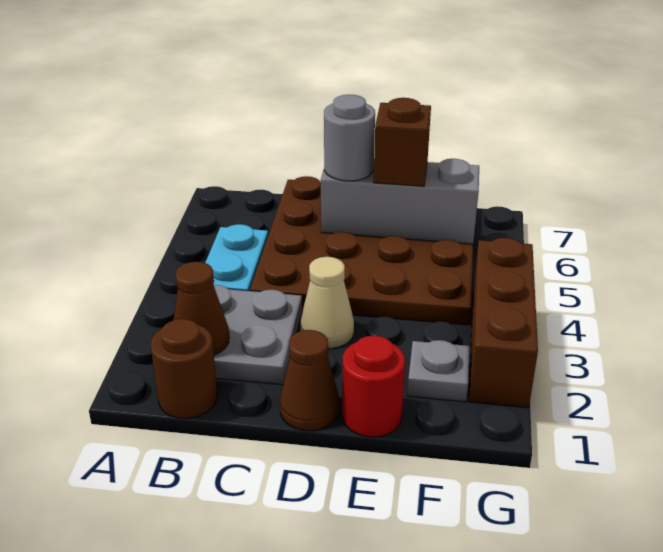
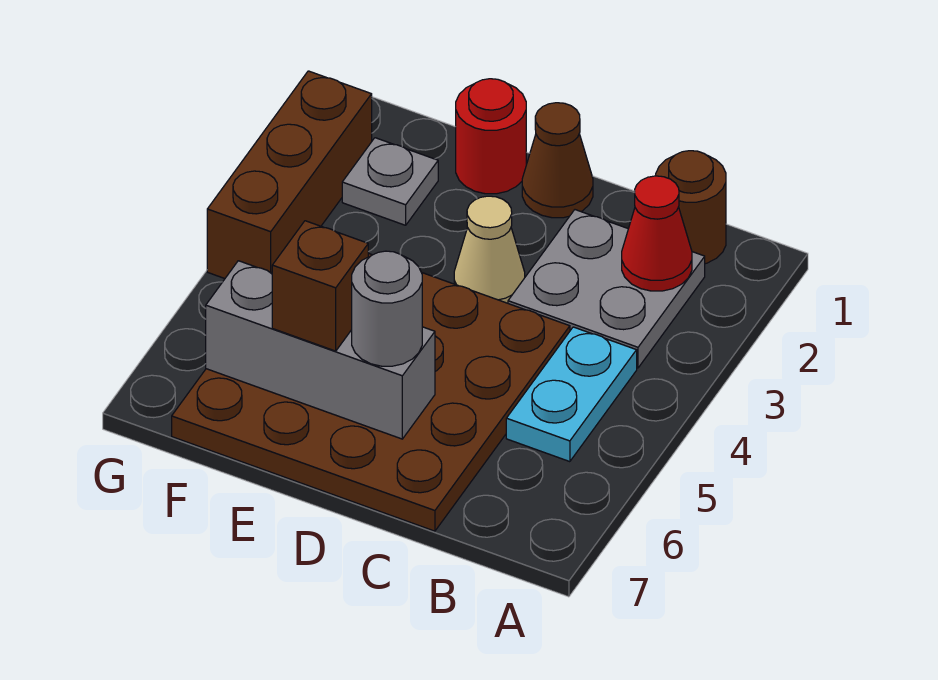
brown cone B2 level 2 -> red cone B2 level 2

